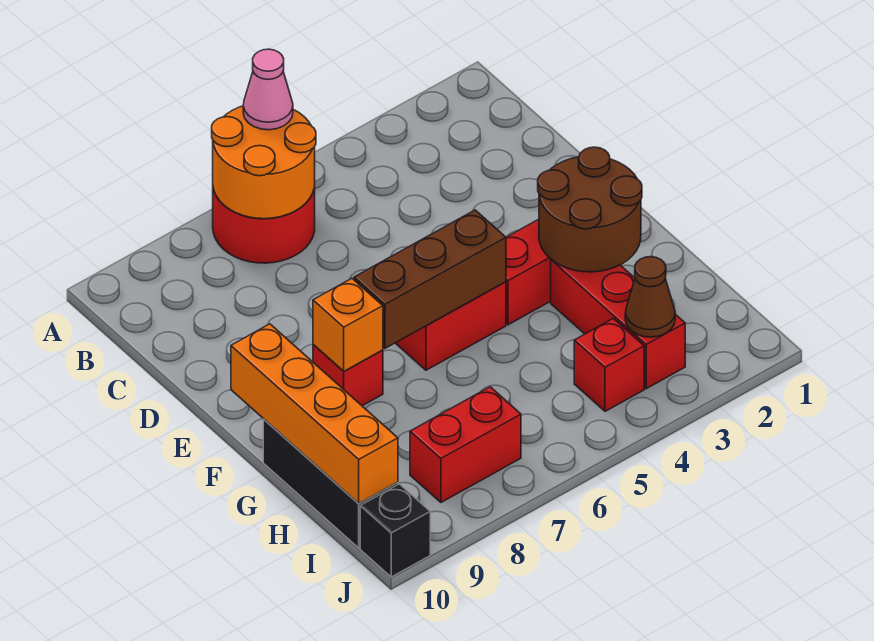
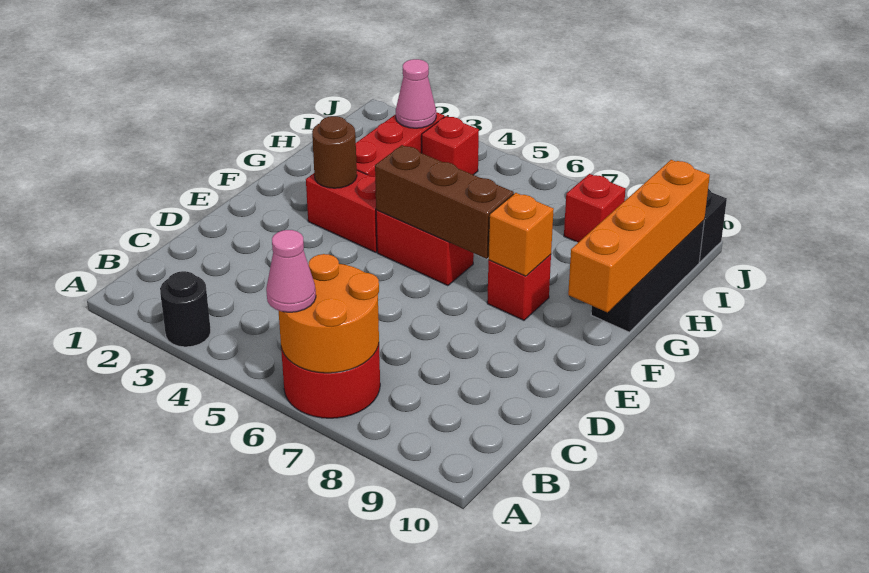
none -> black round brick A3 level 1
brown round brick F2:G3 level 2 -> brown round brick F3 level 2
brown cone I3 level 2 -> pink cone I3 level 2
red brick I7:I8 level 1 -> red brick I8 level 1

